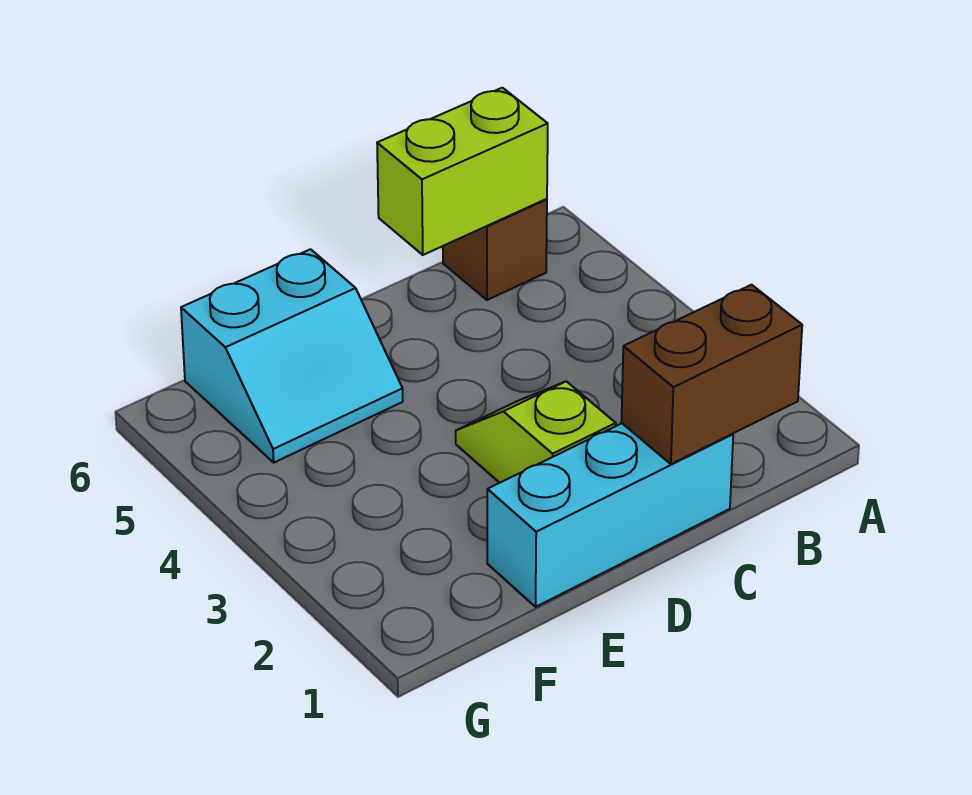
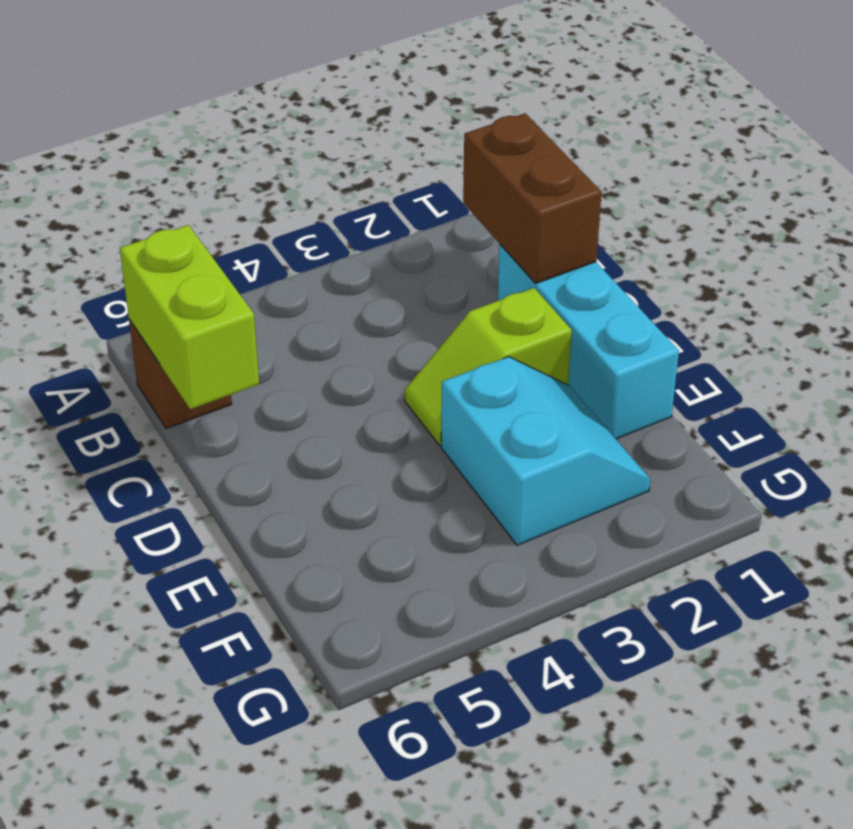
cyan slope E5:F6 level 1 top 6 -> cyan slope E2:F3 level 1 top 3

